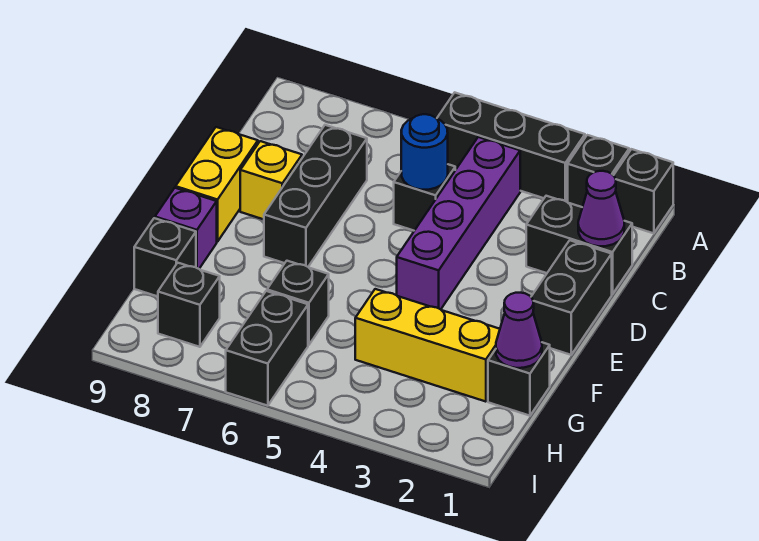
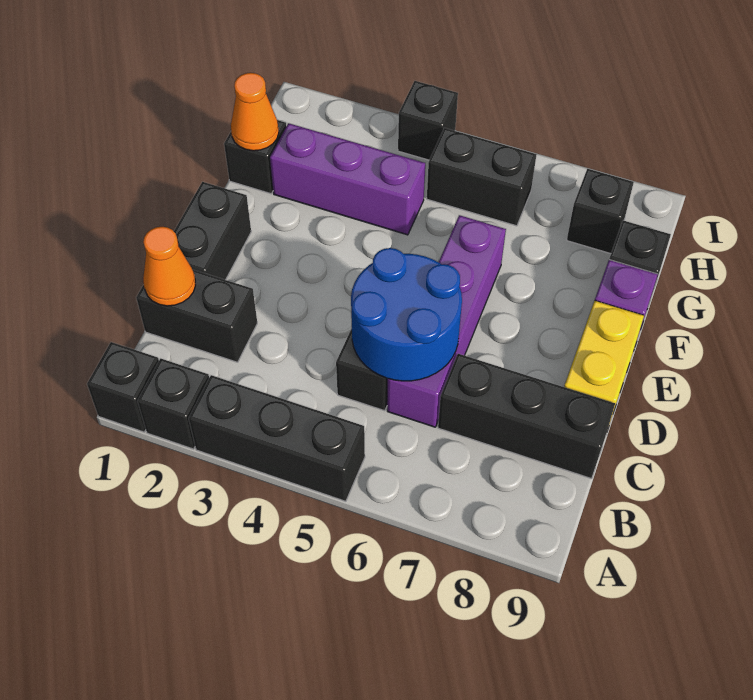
purple brick B4:E4 level 1 -> purple brick C6:F6 level 1
purple cone C1 level 2 -> orange cone C1 level 2
blue round brick C5 level 2 -> blue round brick C5:D6 level 2
black brick C7:E7 level 1 -> black brick C7:C9 level 1
yellow brick D8 level 1 -> none
purple cone G1 level 2 -> orange cone G1 level 2
yellow brick G2:G4 level 1 -> purple brick G2:G4 level 1
black brick G6 level 1 -> black brick I4 level 1
black brick H6:I6 level 1 -> black brick H5:H6 level 1

